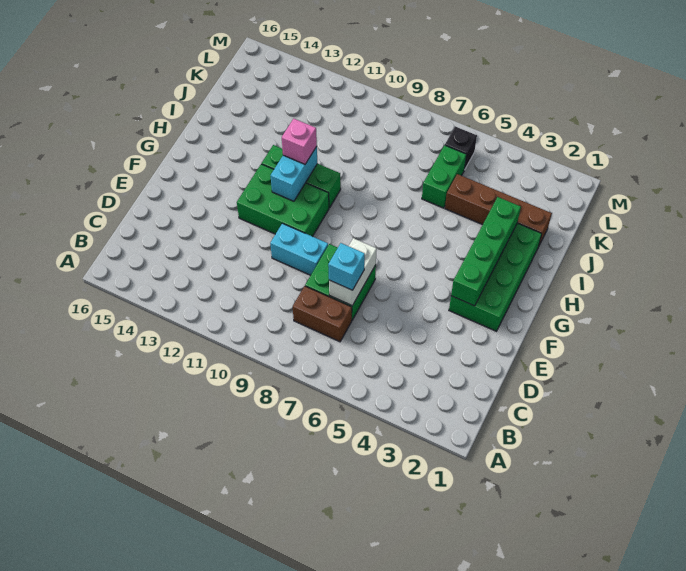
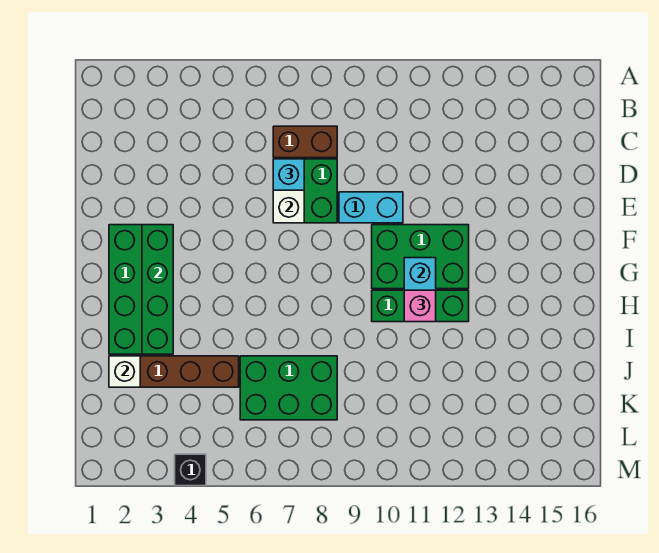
none -> white brick J2 level 2
green brick J6:K6 level 1 -> green brick J6:K8 level 1
black brick L6 level 1 -> black brick M4 level 1

